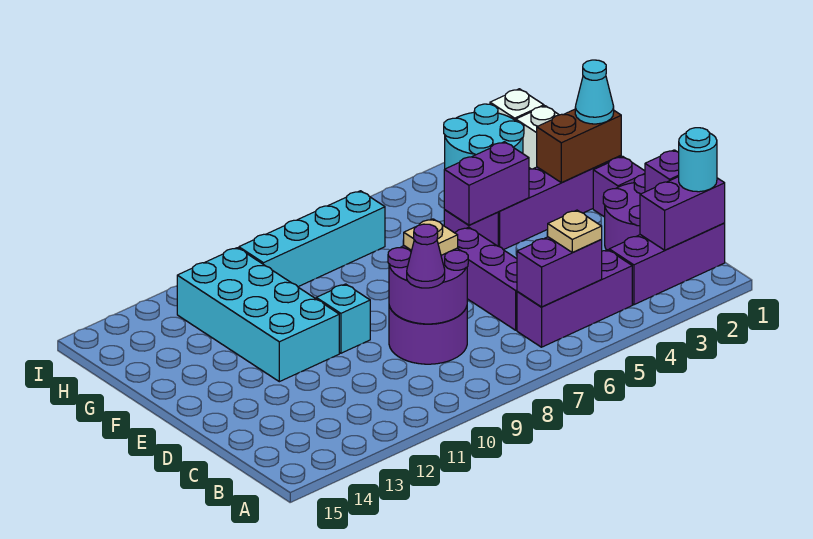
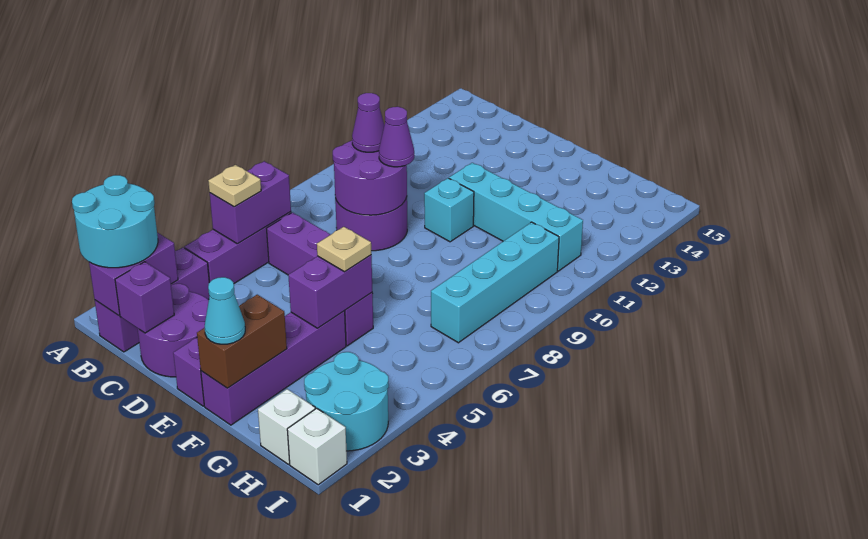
cyan round brick B1 level 3 -> cyan round brick A1:B2 level 3
tan plate D8 level 3 -> tan plate F5 level 3
none -> purple cone D9 level 3
cyan brick E11:H12 level 1 -> cyan brick E11:H11 level 1

